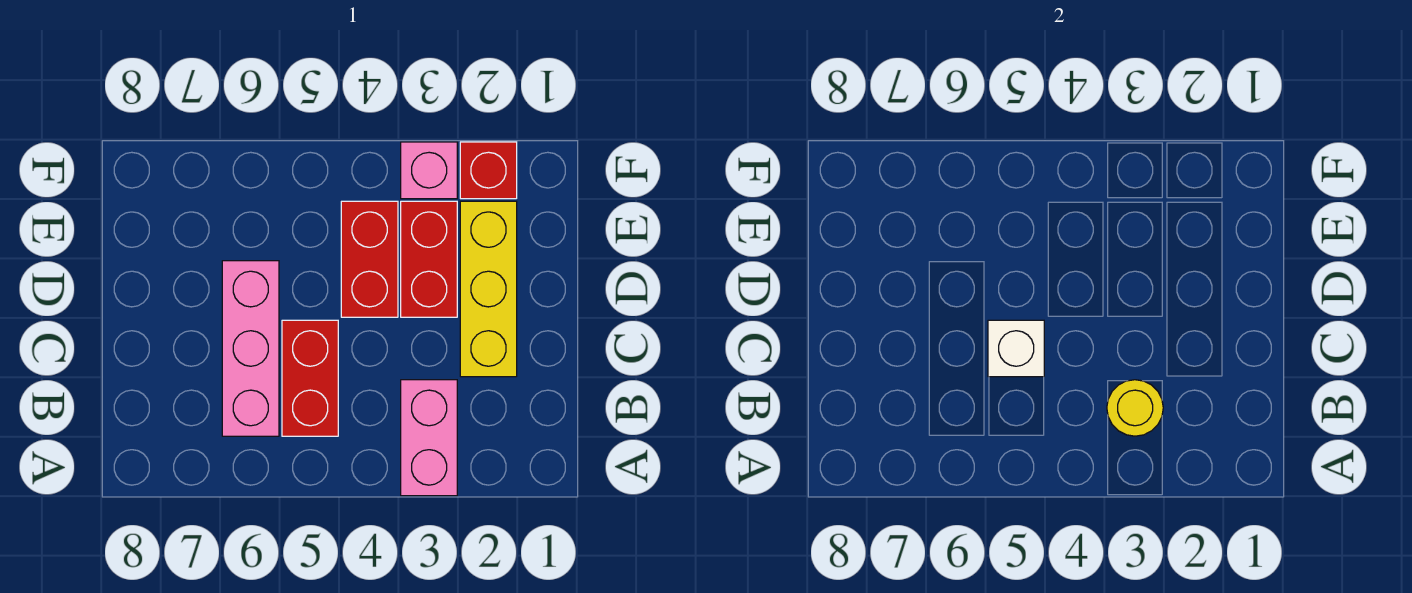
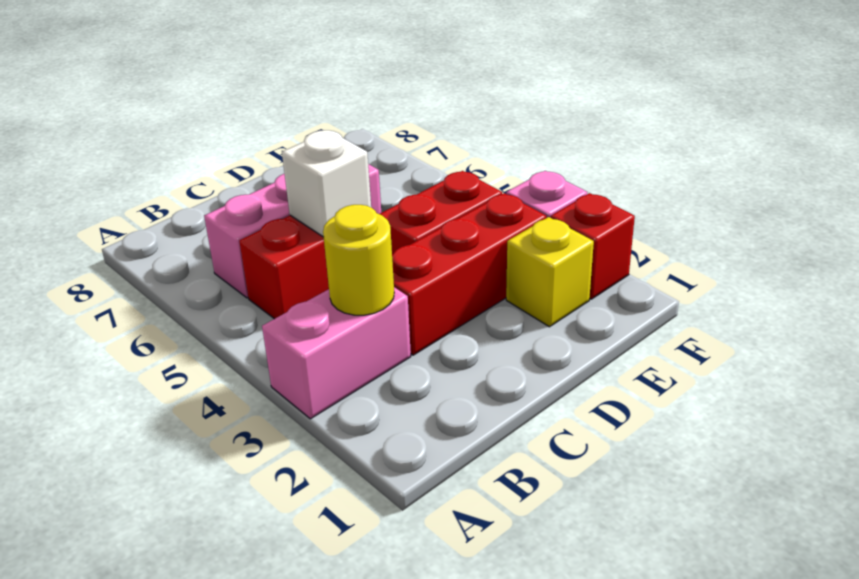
yellow brick C2:E2 level 1 -> yellow brick E2 level 1
red brick D3:E3 level 1 -> red brick C3:E3 level 1

